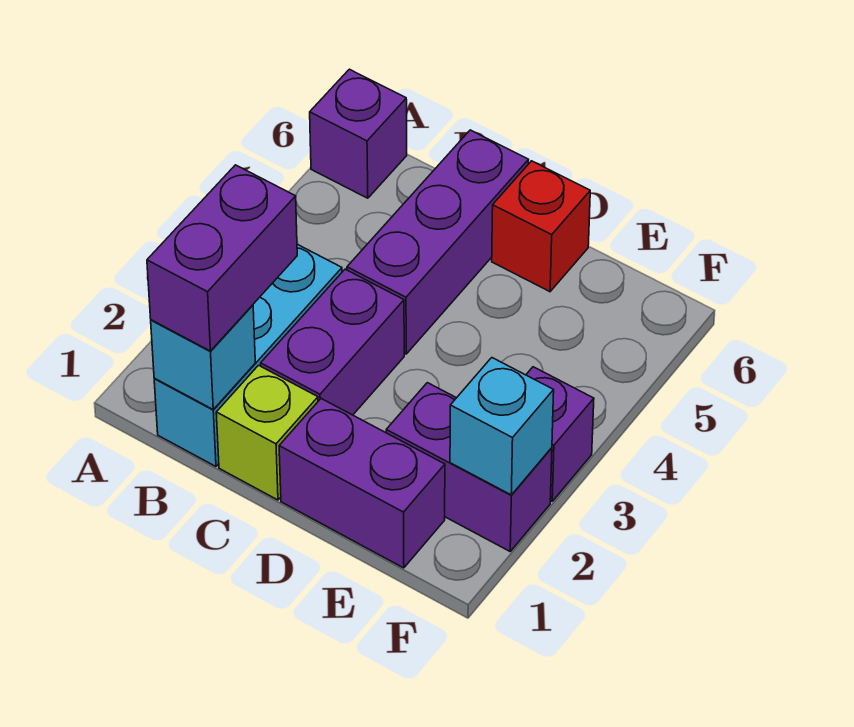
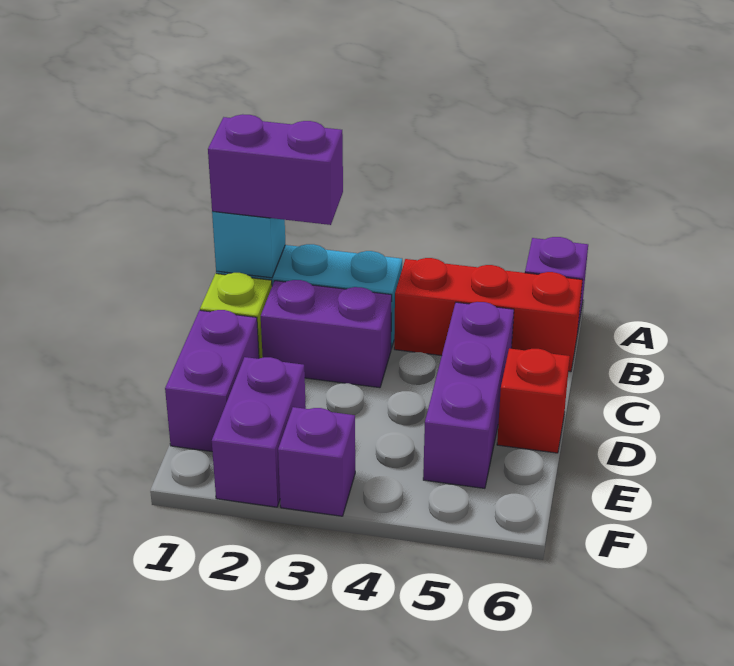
none -> red brick B4:B6 level 1
purple brick C4:C6 level 1 -> purple brick C5:E5 level 1
cyan brick F2 level 2 -> none

